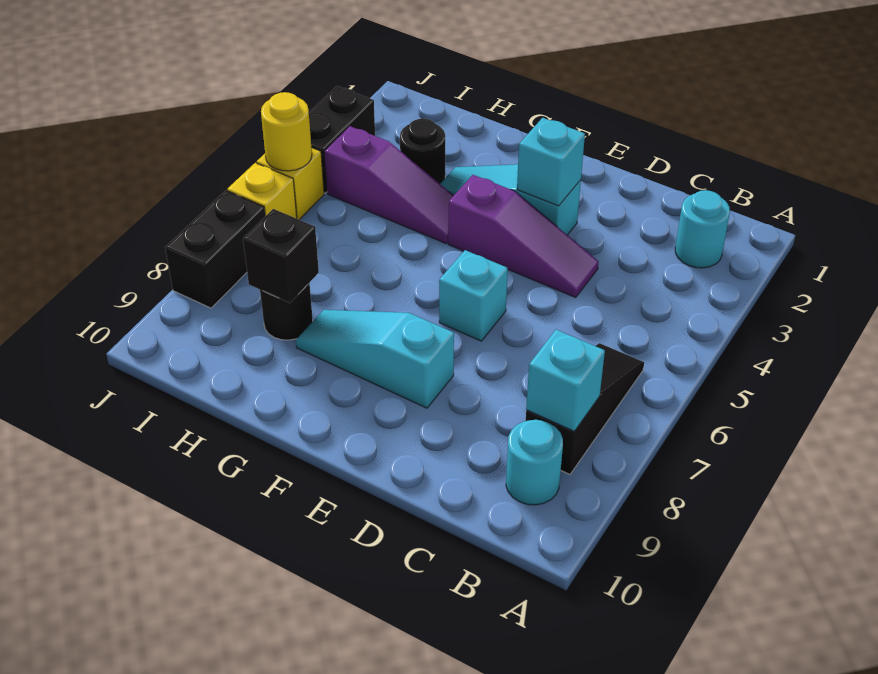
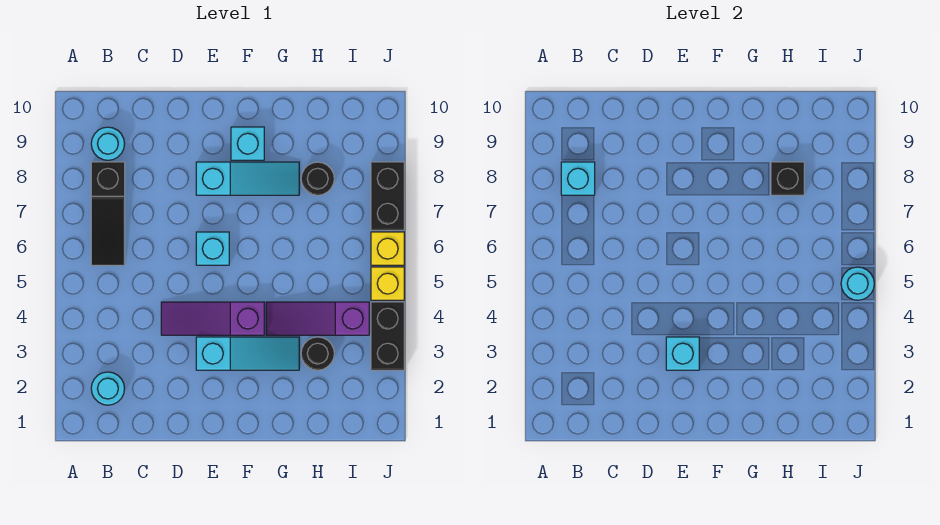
none -> cyan brick F9 level 1
yellow round brick J5 level 2 -> cyan round brick J5 level 2

